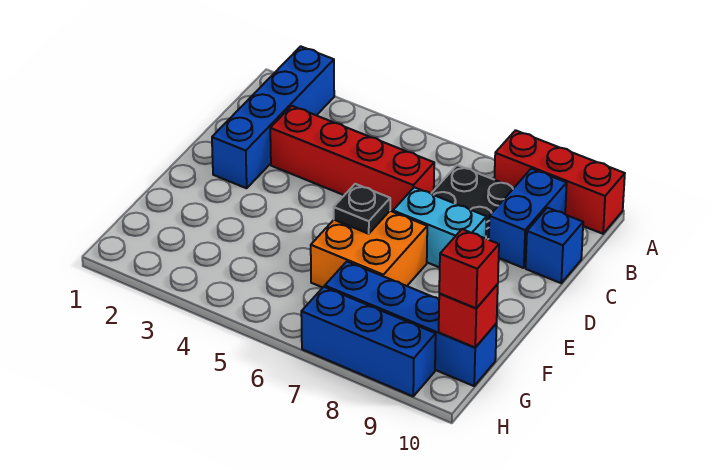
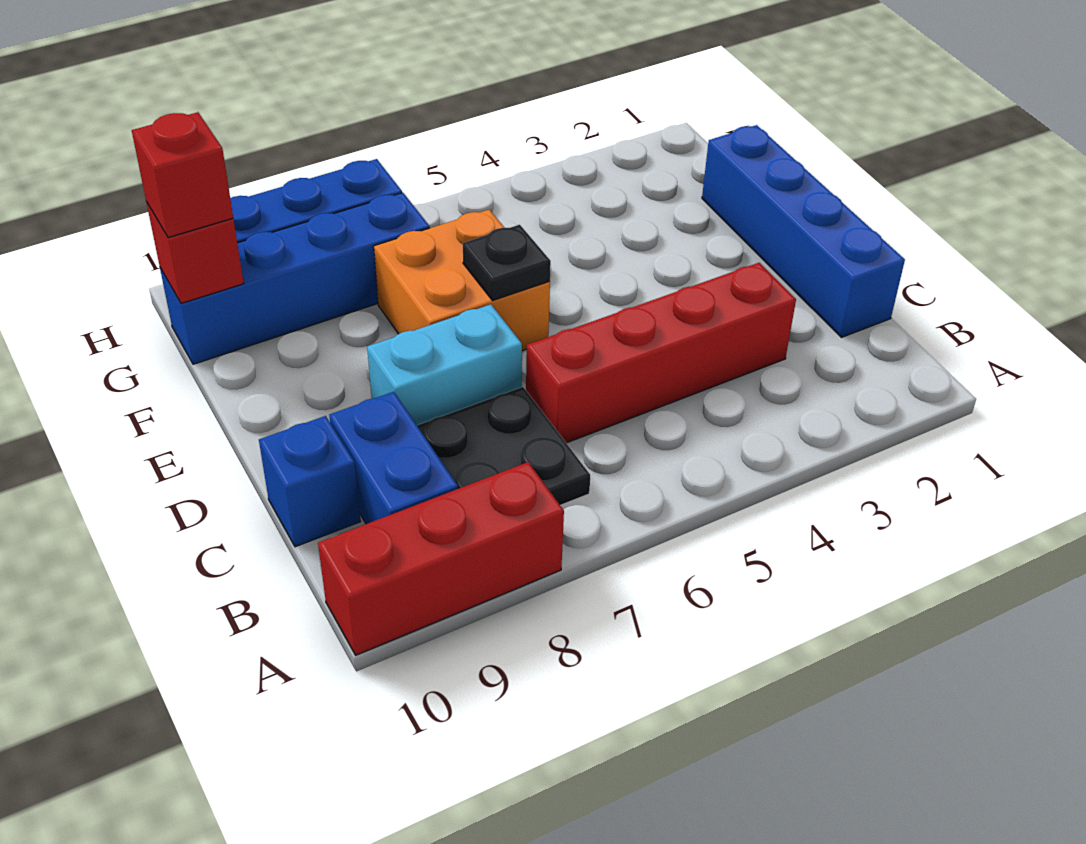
blue brick A2:D2 level 1 -> blue brick C1:F1 level 1

